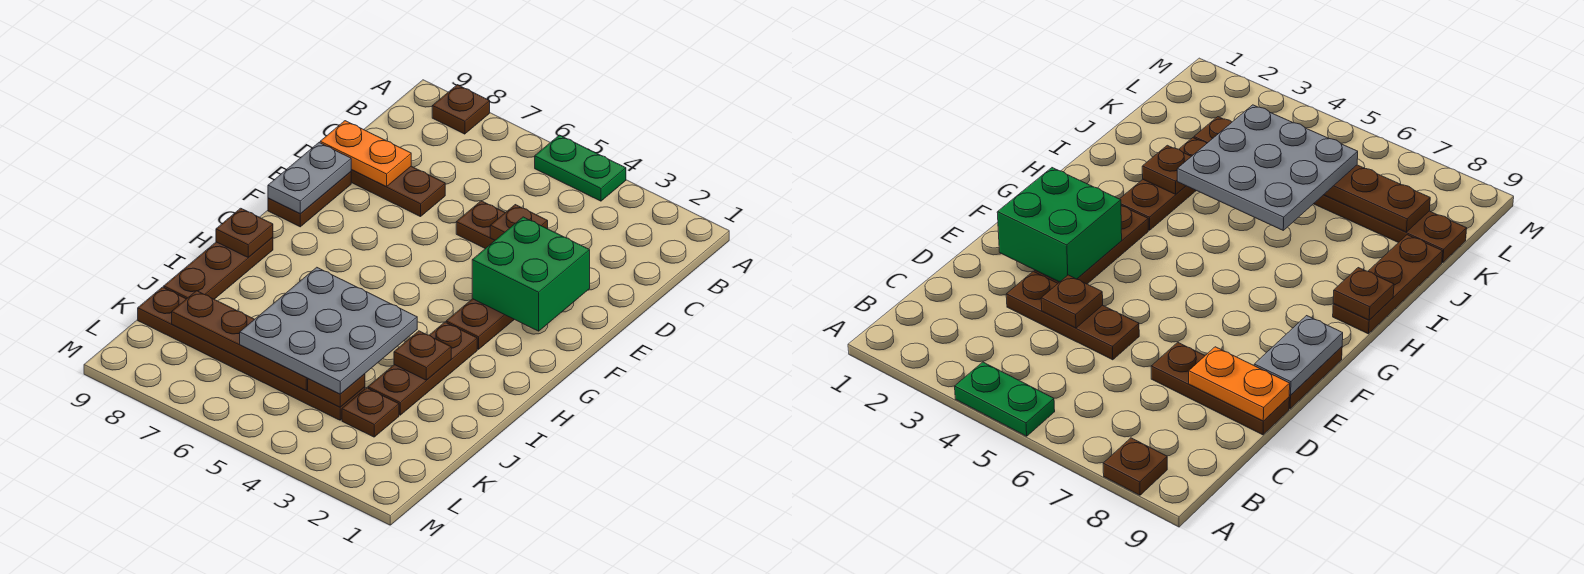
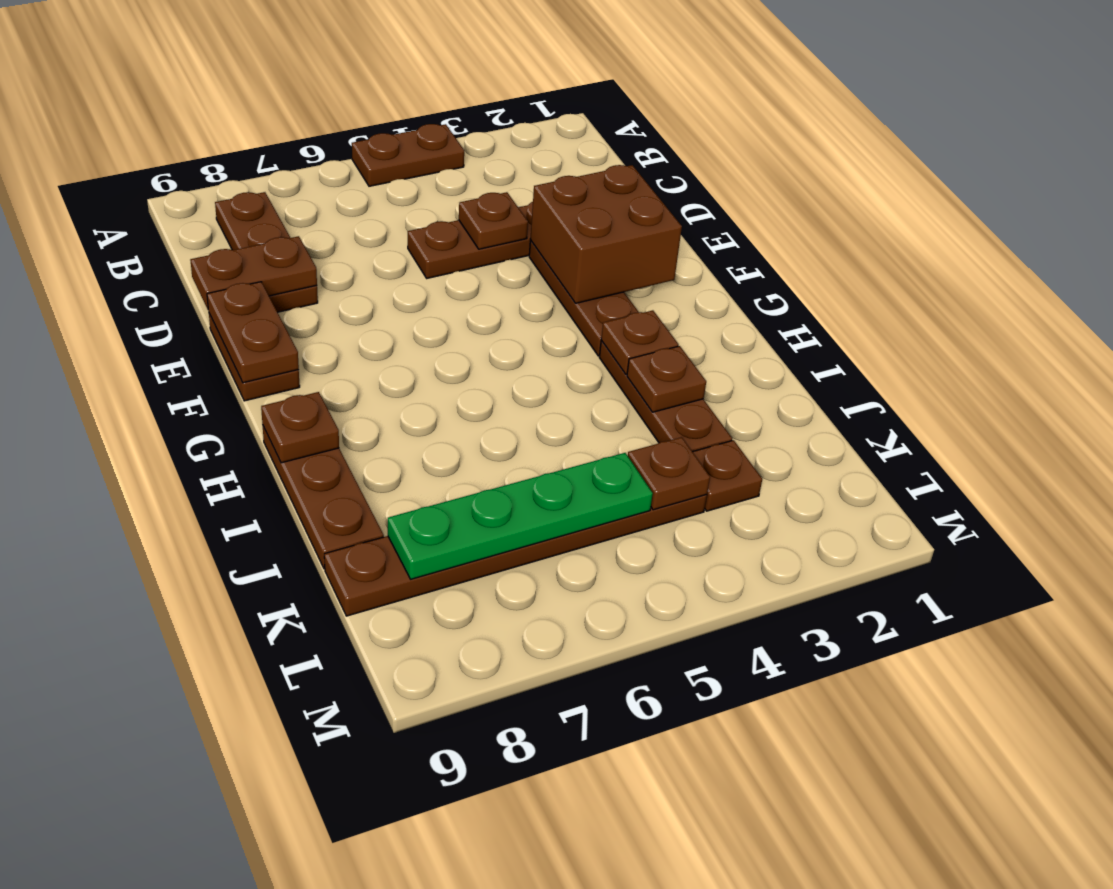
green plate A4:A5 level 1 -> brown plate A4:A5 level 1
brown plate A8 level 1 -> brown plate H3 level 2
brown plate D7:D9 level 1 -> brown plate B8:D8 level 1
orange plate D8:D9 level 2 -> brown plate D8:D9 level 2
green brick E2:F3 level 2 -> brown brick E2:F3 level 2
grey plate E9:F9 level 2 -> brown plate E9:F9 level 2
grey plate I4:K6 level 3 -> none
brown plate K5:K8 level 2 -> green plate K5:K8 level 2

